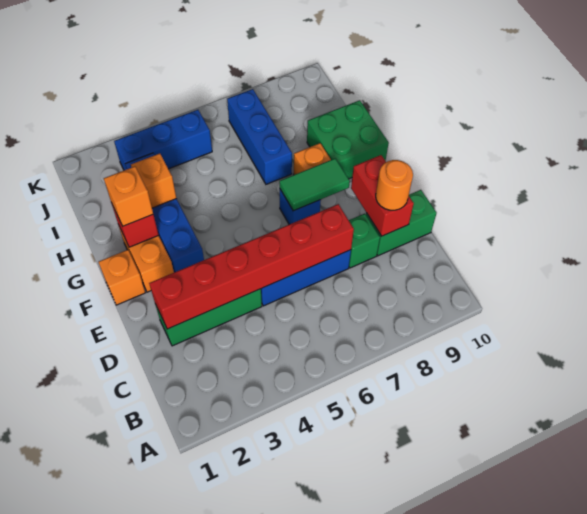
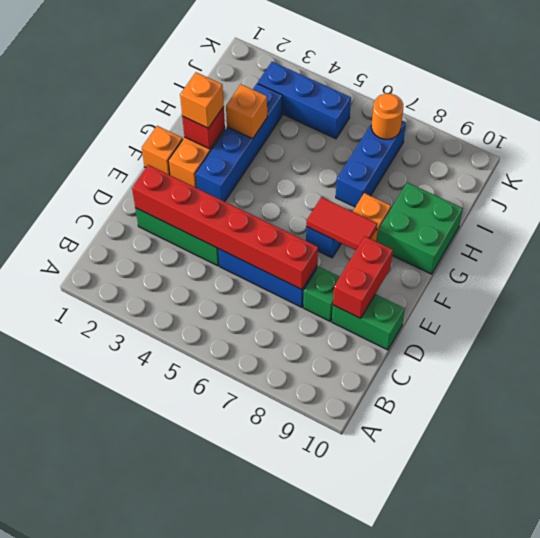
orange round brick D9 level 3 -> orange round brick J7 level 2
green tile F7:F8 level 2 -> red tile F7:F8 level 2

